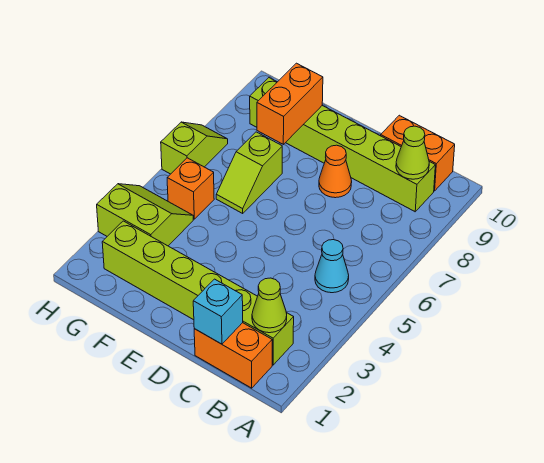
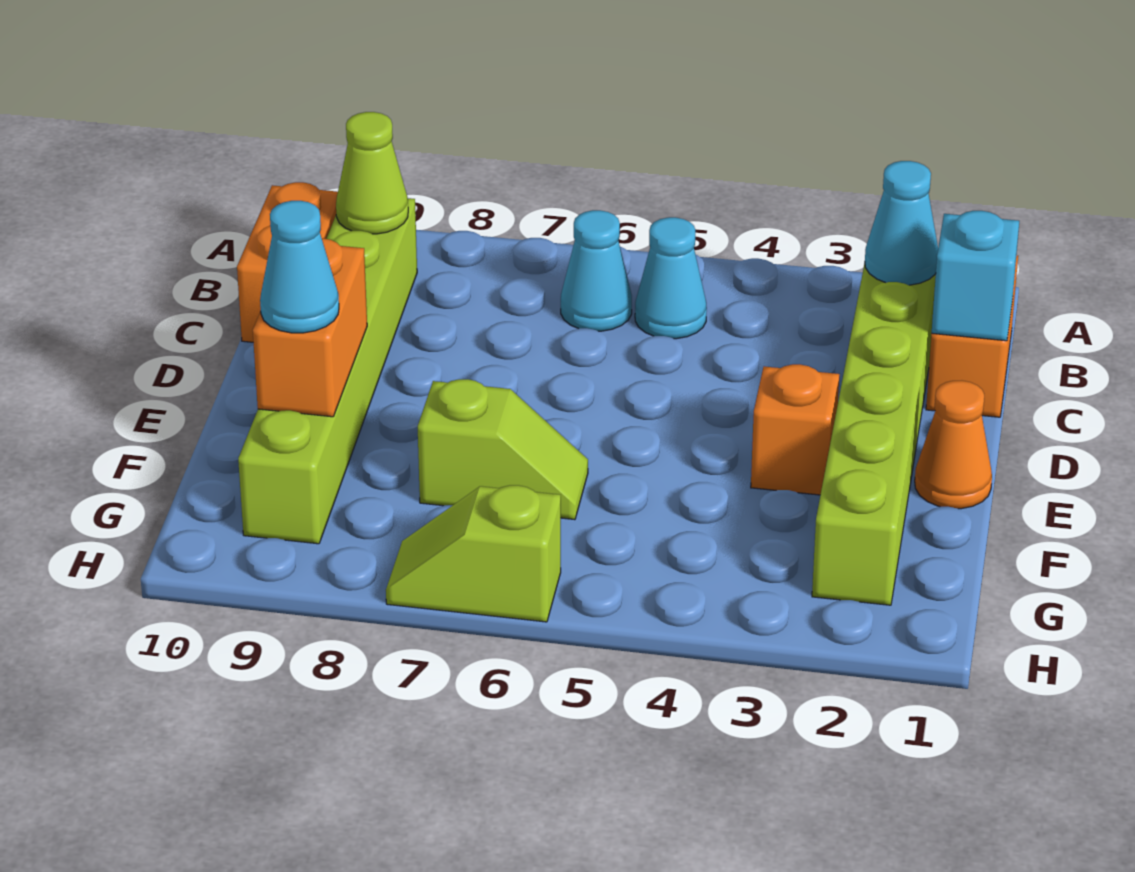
lime cone B2 level 2 -> cyan cone B2 level 2
none -> cyan cone B6 level 1
orange cone D8 level 1 -> orange cone E1 level 1
orange brick F8:F9 level 2 -> orange brick E9:F9 level 2
none -> cyan cone F9 level 3
lime slope G3:H4 level 1 top 3 -> none
orange brick G5 level 1 -> orange brick E3 level 1

